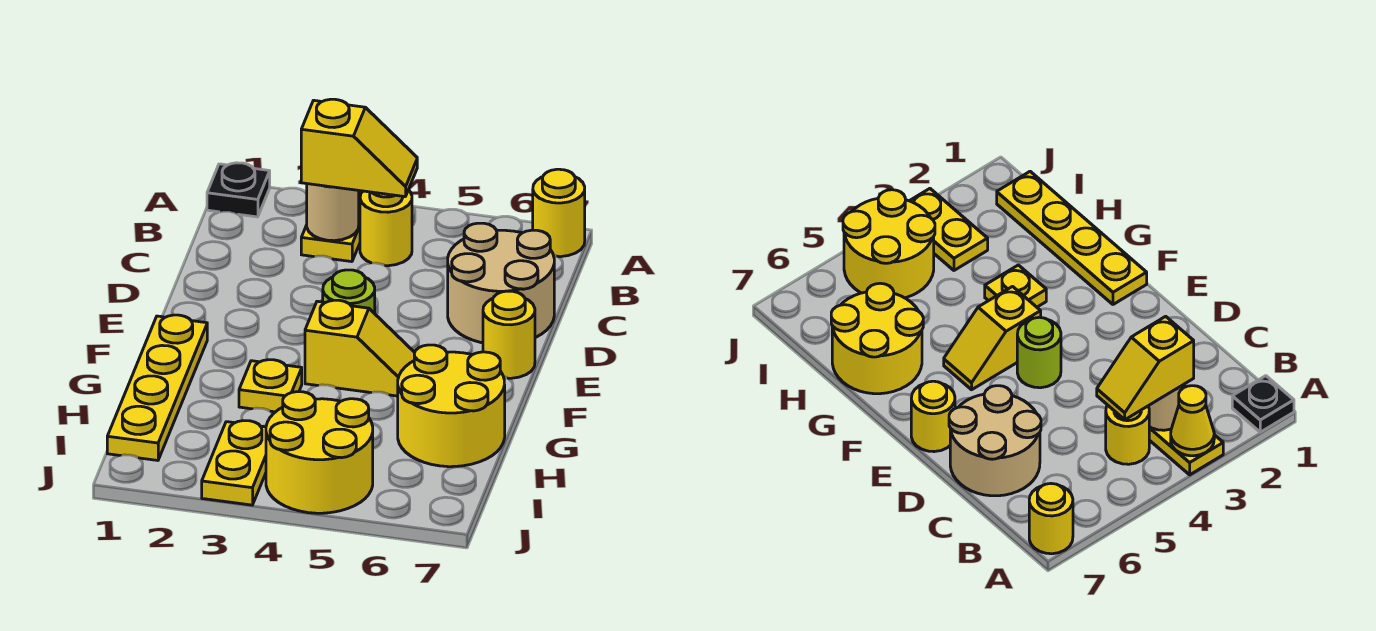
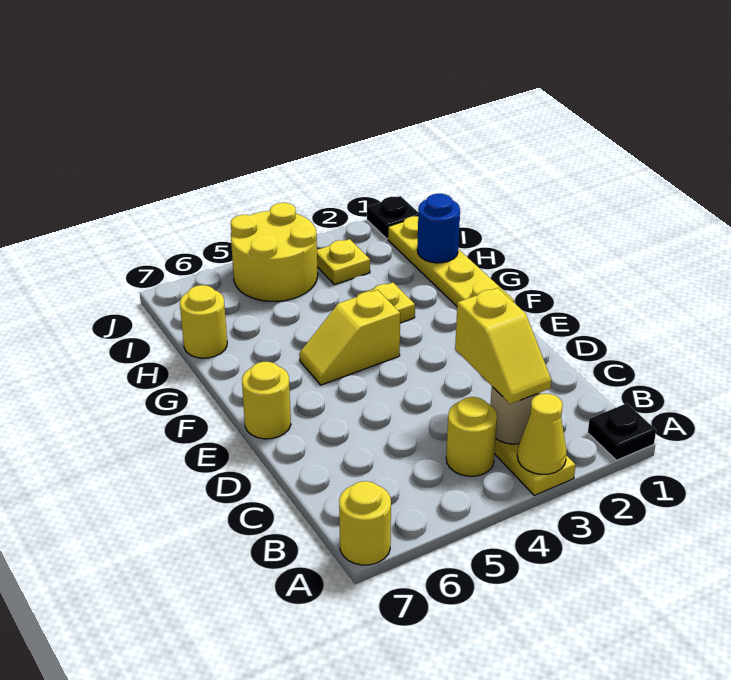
yellow slope B3:B4 level 3 top 3 -> yellow slope B3:C3 level 3 top C
tan round brick C6:D7 level 1 -> none
lime round brick E4 level 1 -> none
yellow round brick G6:H7 level 1 -> yellow round brick H7 level 1
none -> blue round brick H1 level 2
yellow plate I3:J3 level 1 -> yellow plate I3 level 1
none -> black plate J1 level 1

